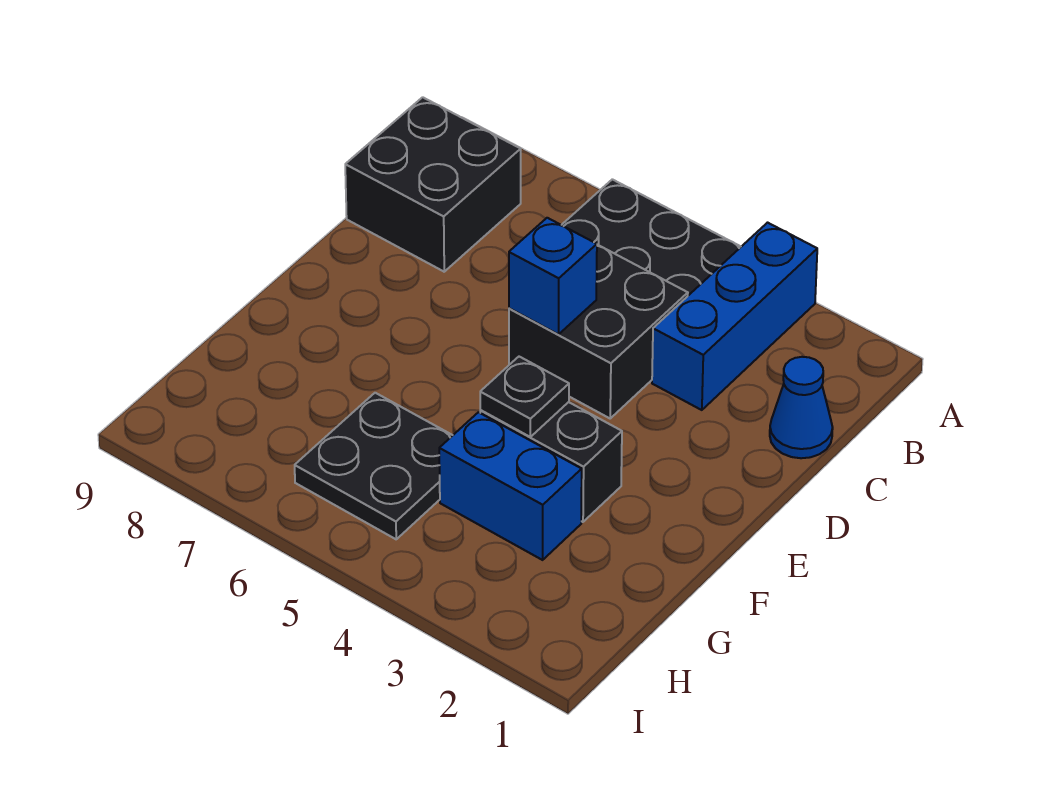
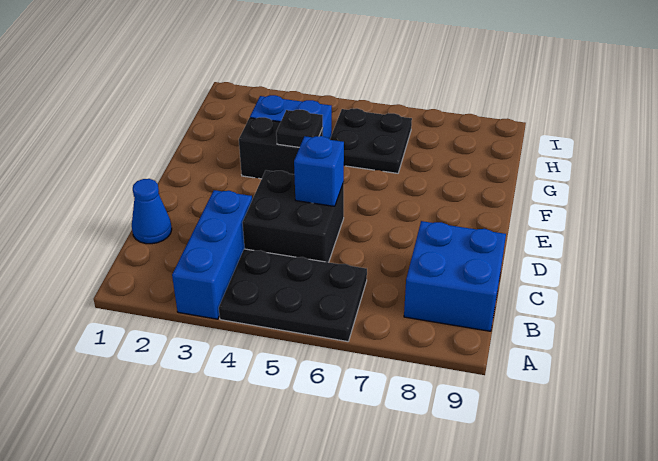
black brick B8:C9 level 1 -> blue brick B8:C9 level 1

